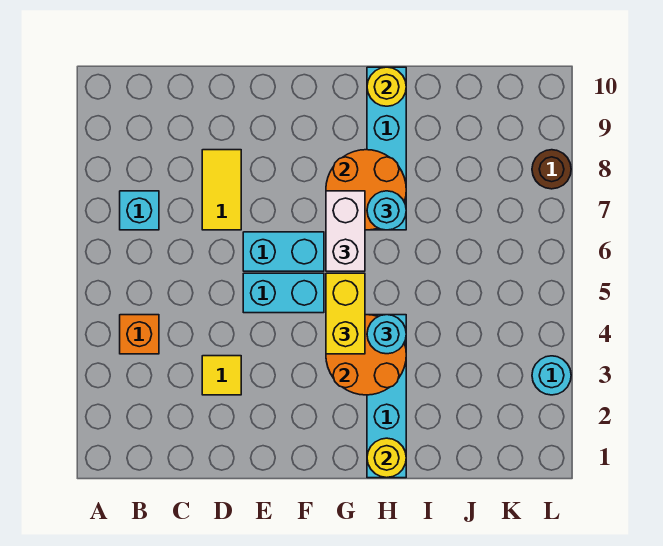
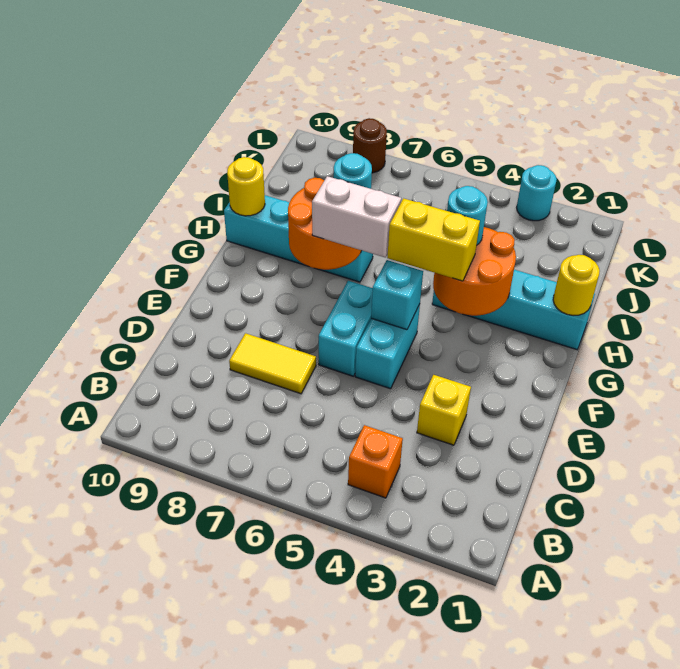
cyan brick B7 level 1 -> cyan brick F5 level 2
yellow tile D3 level 1 -> yellow brick D3 level 1

